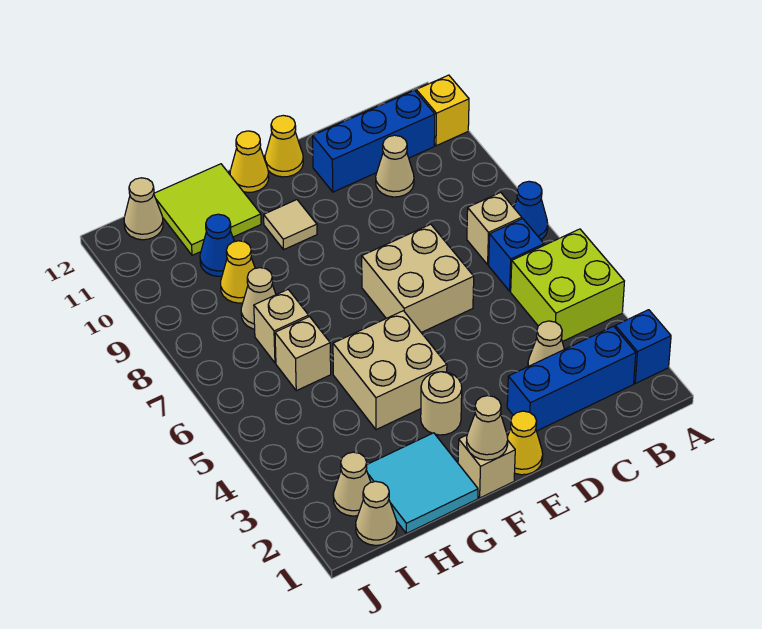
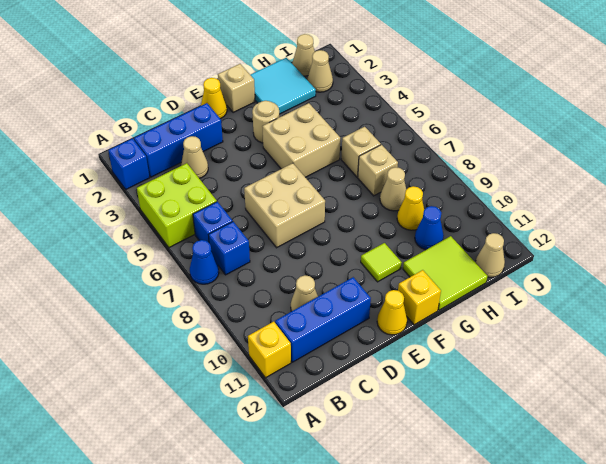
tan brick B7 level 1 -> blue brick B7 level 1
tan cone F1 level 2 -> none
tan tile F10 level 1 -> lime tile F10 level 1
yellow cone F12 level 1 -> yellow brick F12 level 1

